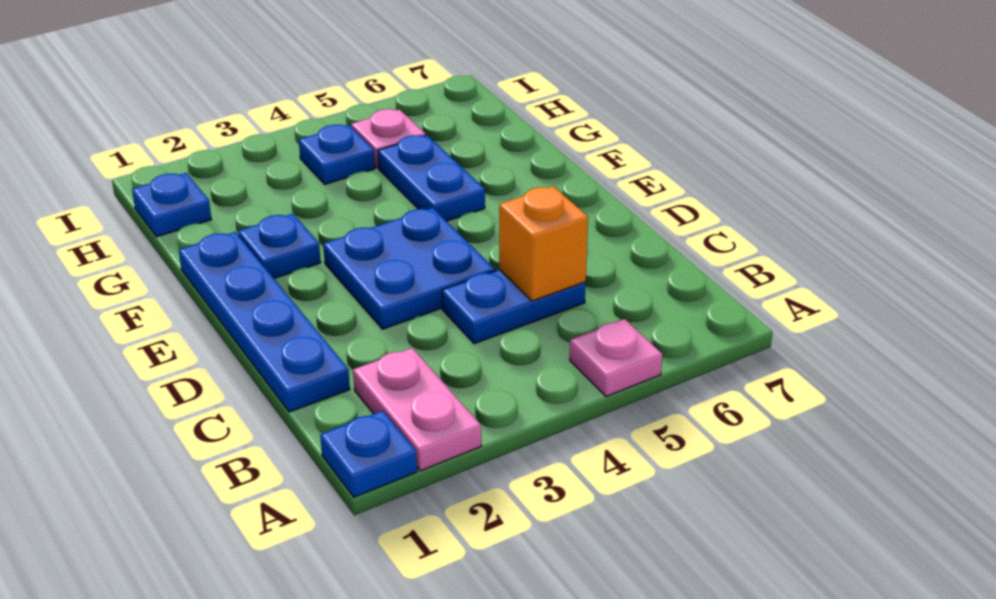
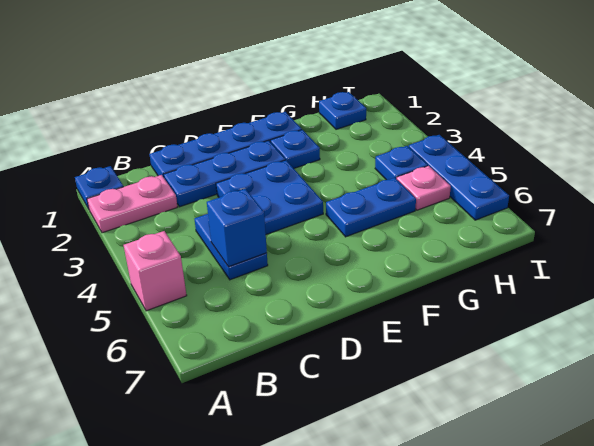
pink plate A5 level 1 -> pink brick A5 level 1
none -> blue plate C2:E2 level 1
orange brick C5 level 2 -> blue brick C5 level 2
none -> blue plate I4:I6 level 1

